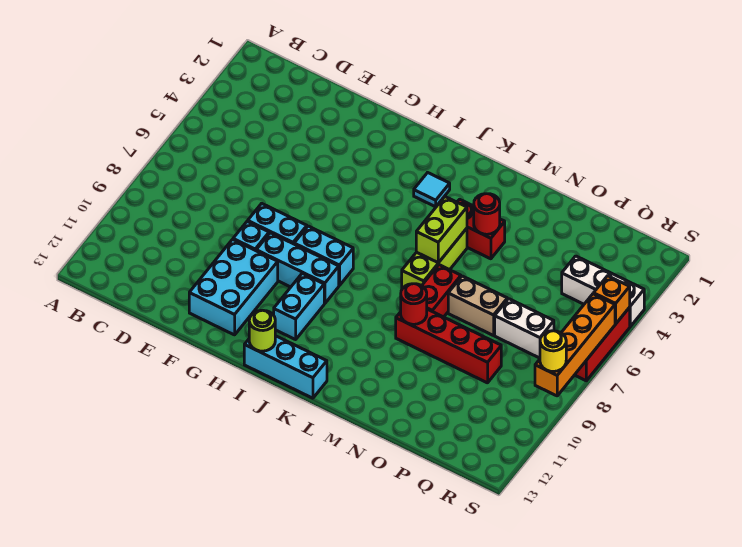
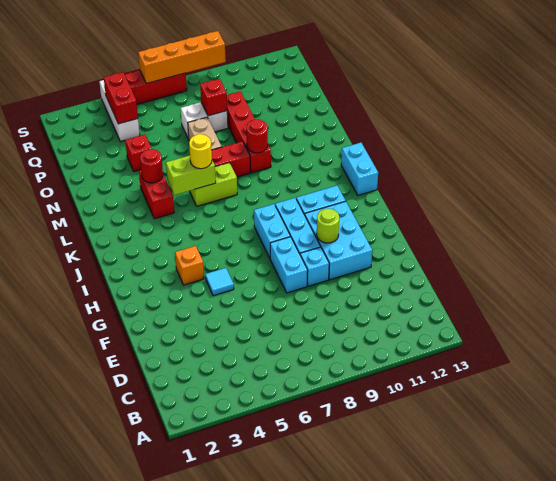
cyan brick F10:G12 level 1 -> cyan brick F10:H11 level 1
cyan brick I13:K13 level 1 -> cyan brick J13:K13 level 1
lime round brick I13 level 2 -> lime round brick G10 level 2
cyan tile J3 level 1 -> cyan tile G5 level 1
lime brick L5:L7 level 1 -> lime brick L6:L7 level 1
none -> red brick O4 level 1
white brick P7:Q7 level 1 -> white brick P7:P8 level 1
none -> red brick P8 level 2
none -> red brick Q4:R4 level 2
orange brick S5 level 2 -> orange brick H4 level 1
yellow round brick S9 level 3 -> yellow round brick L6 level 3

